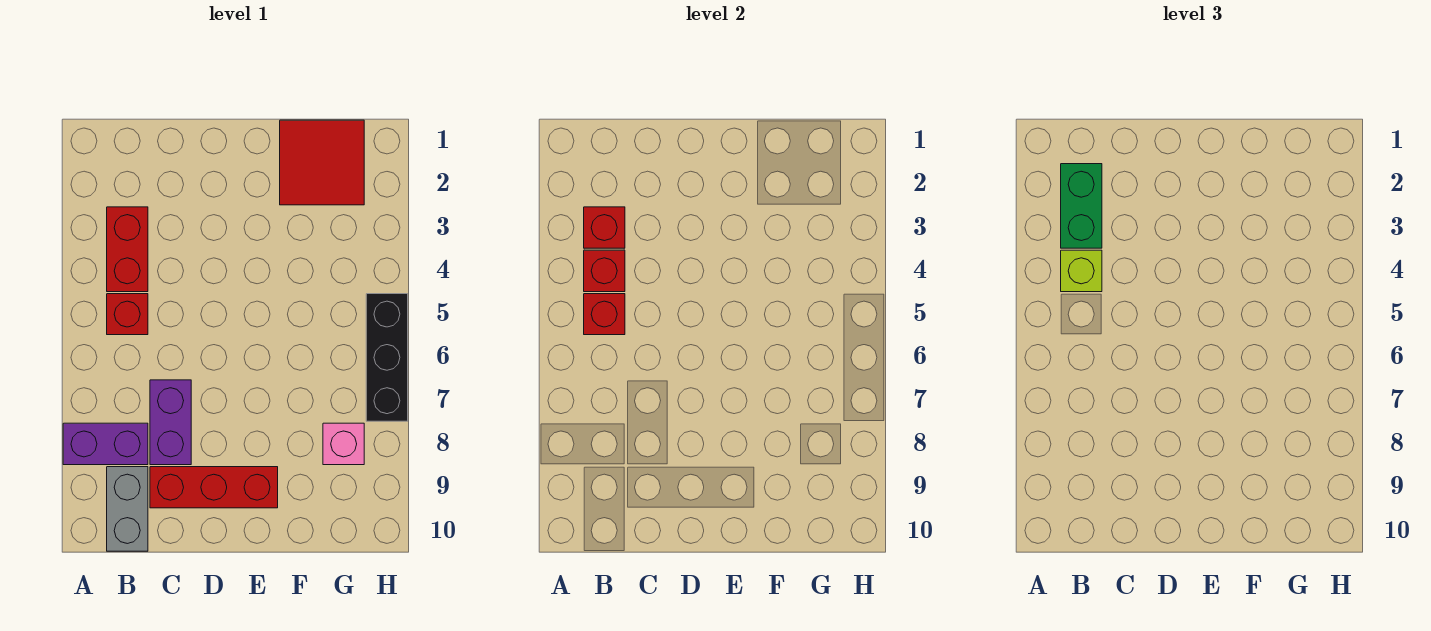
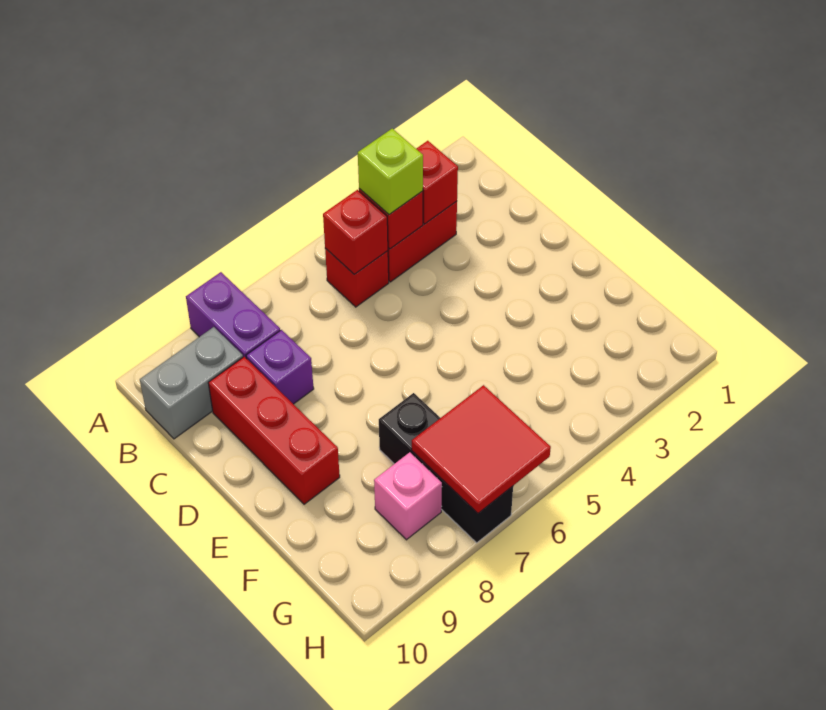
green brick B2:B3 level 3 -> none
purple brick C7:C8 level 1 -> purple brick C8 level 1
red tile F1:G2 level 1 -> red tile G6:H7 level 2
black brick H5:H7 level 1 -> black brick F7:H7 level 1

